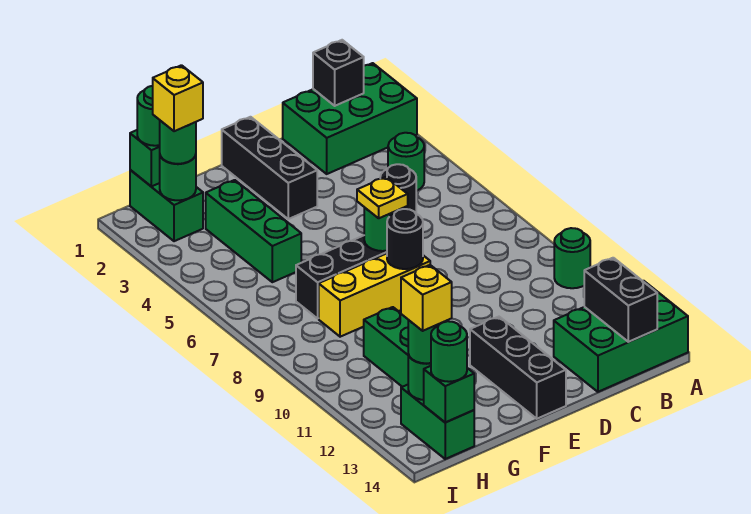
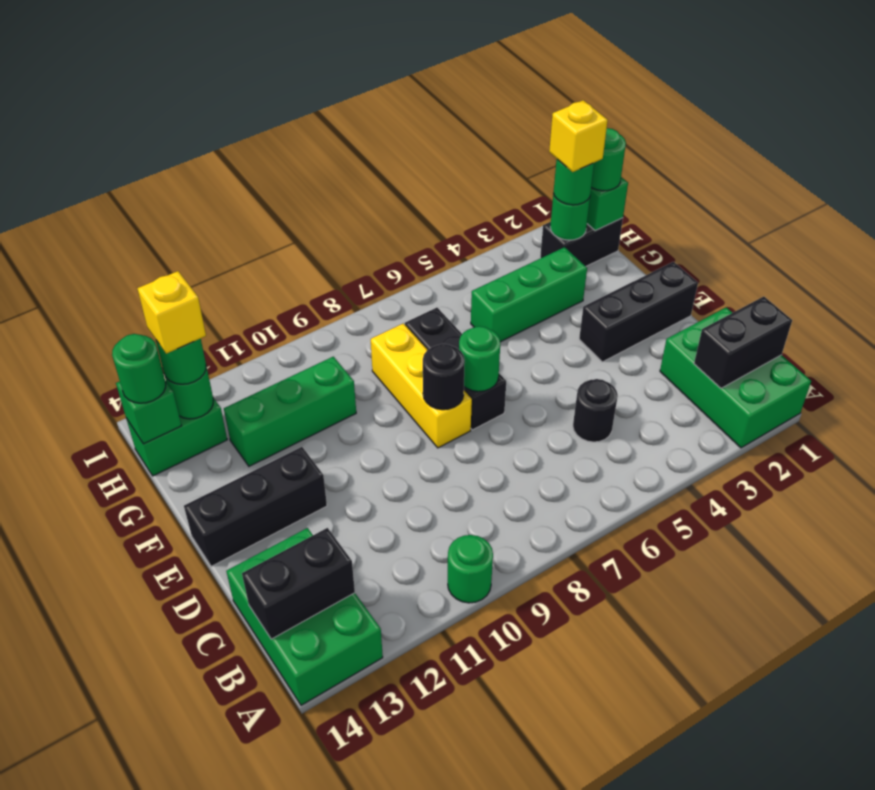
black brick B1 level 2 -> black brick B1:B2 level 2
green round brick B4 level 1 -> none
yellow plate E7 level 3 -> none
green brick H1:H2 level 1 -> black brick H1:H2 level 1

